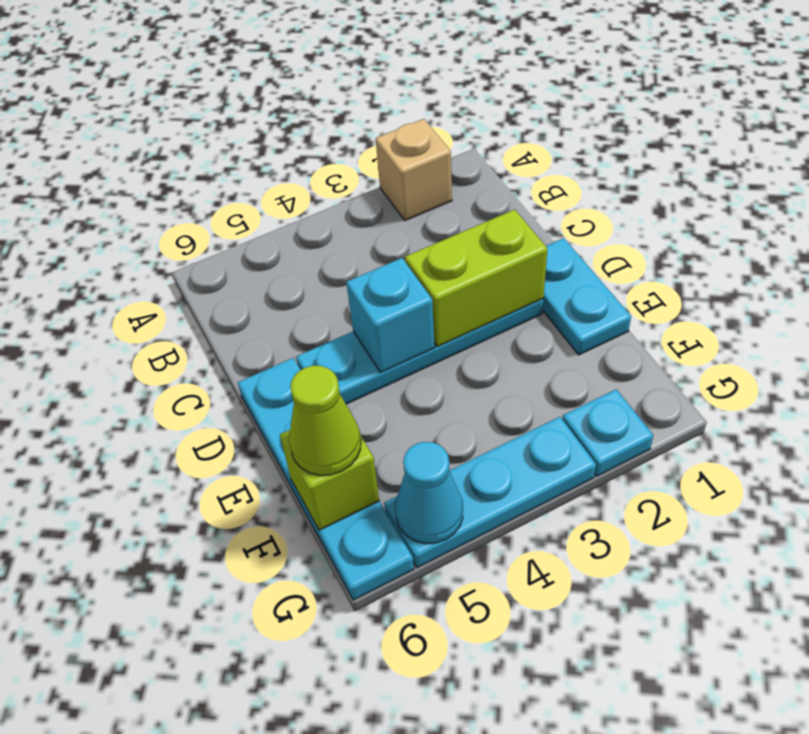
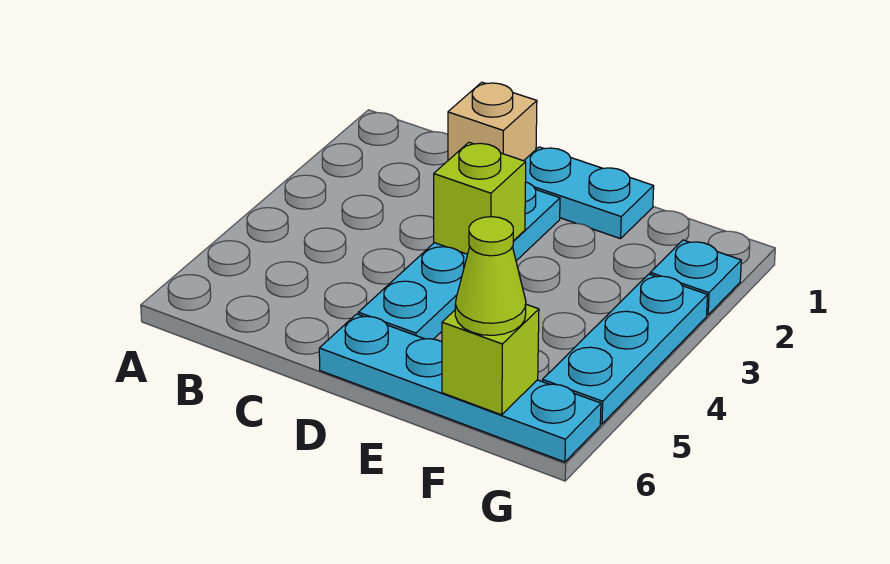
tan brick A2 level 1 -> tan brick C1 level 1
lime brick D2:D3 level 2 -> lime brick D3 level 2
cyan brick D4 level 2 -> none
cyan cone G5 level 2 -> none

